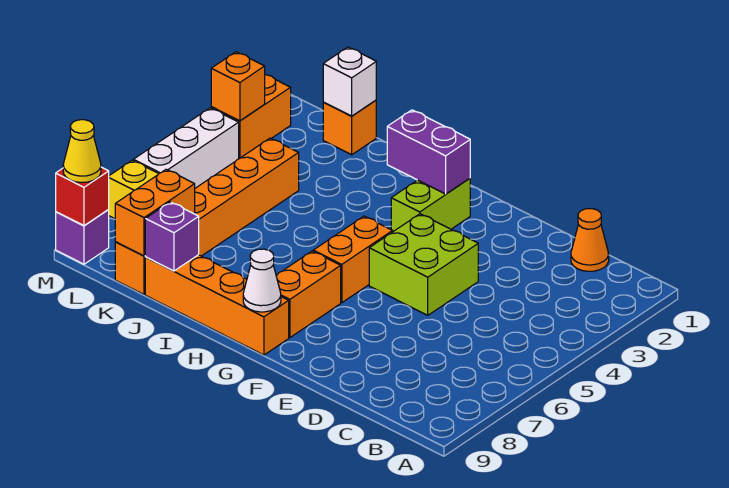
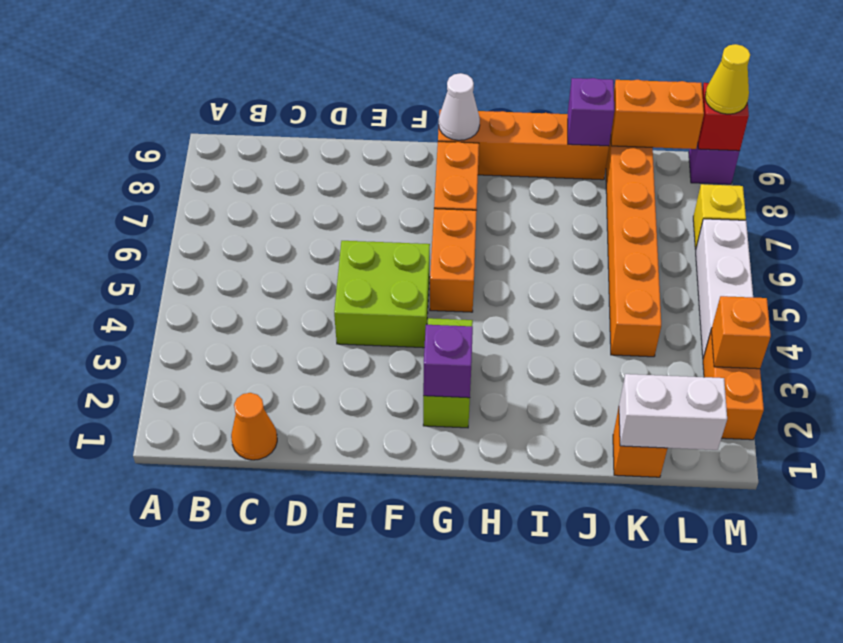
purple brick G2:H2 level 2 -> purple brick G2 level 2
white brick K1 level 2 -> white brick K1:L1 level 2
orange brick K8:K9 level 2 -> orange brick K9:L9 level 2

